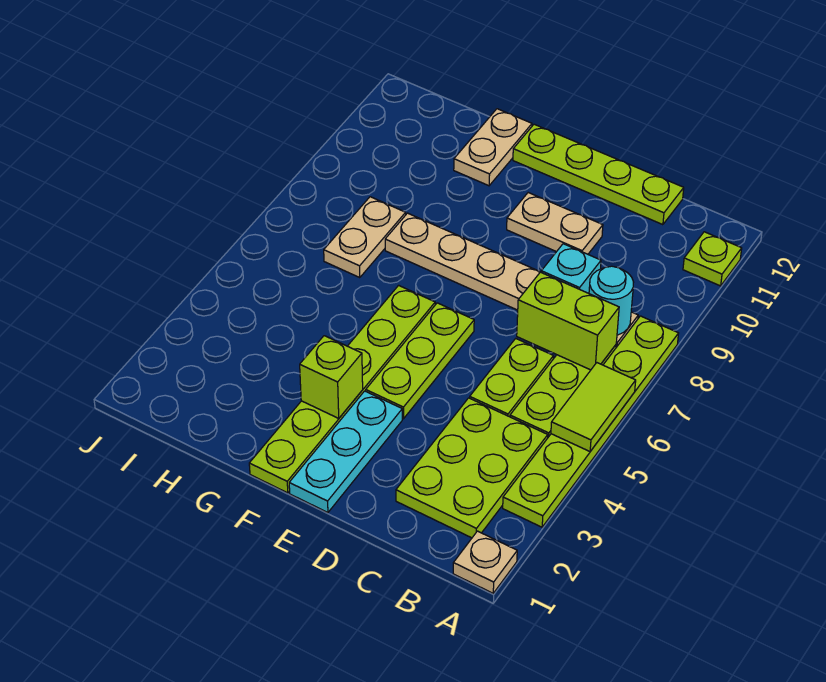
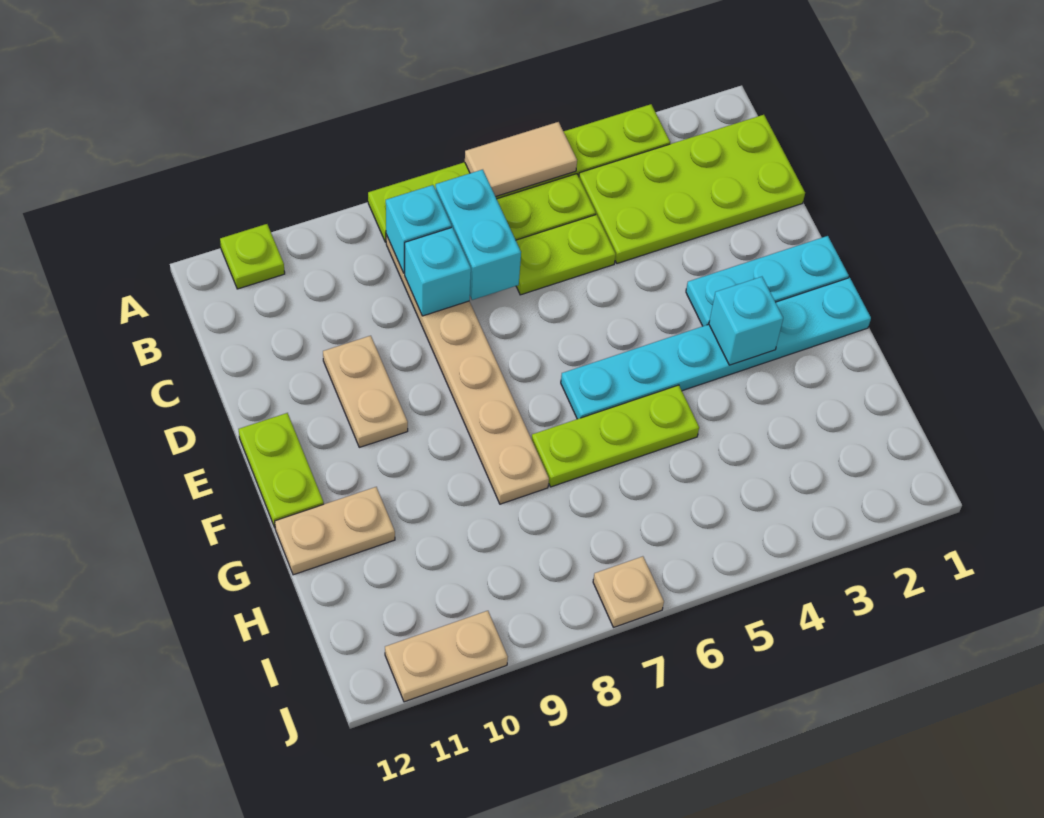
tan plate A1 level 1 -> tan plate J7 level 1
lime tile A5:A6 level 2 -> tan tile A5:A6 level 2
lime plate B2:C4 level 1 -> lime plate B1:C4 level 1
lime brick B7:C7 level 2 -> cyan brick B7:C7 level 2
cyan round brick B8 level 2 -> cyan brick B8 level 2
lime plate C12:F12 level 1 -> lime plate E12:F12 level 1
lime plate E4:E6 level 1 -> lime plate G5:G7 level 1
lime plate F1:F6 level 1 -> cyan plate F1:F6 level 1
lime brick F3 level 2 -> cyan brick F3 level 2
tan plate H7:H8 level 1 -> tan plate J10:J11 level 1

